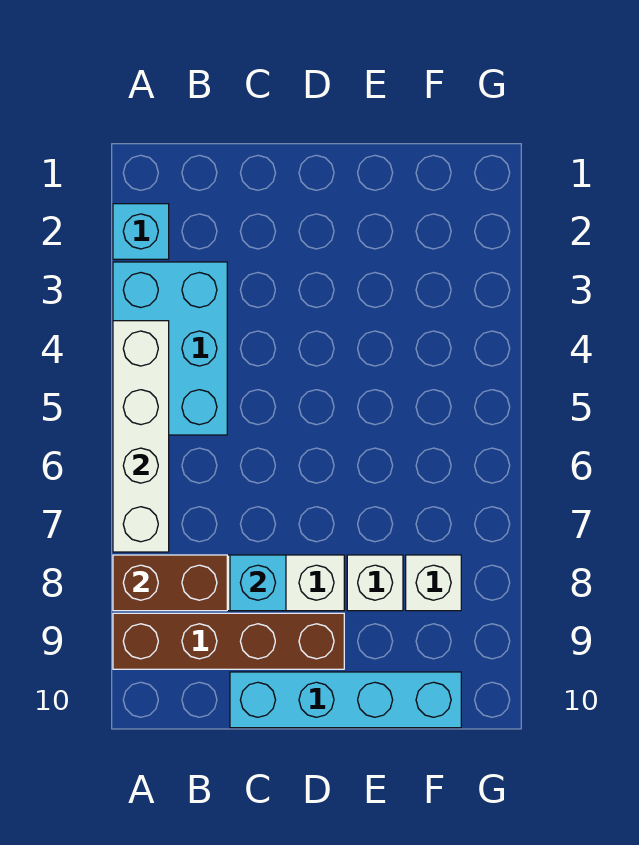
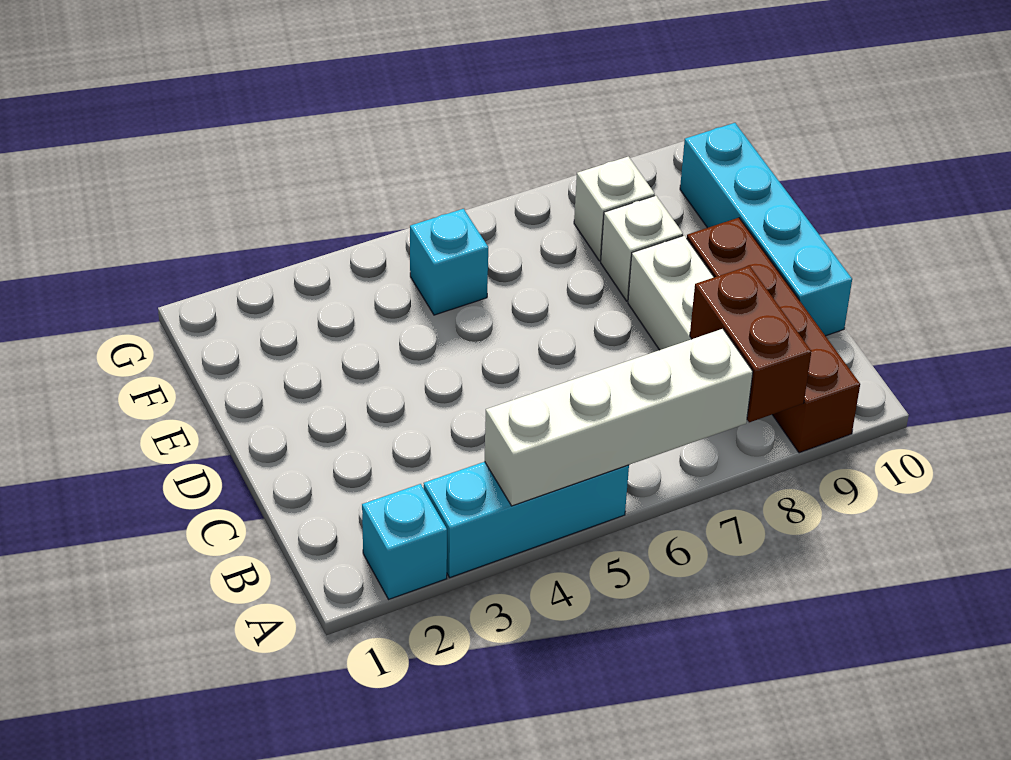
cyan brick A3:B5 level 1 -> cyan brick A3:A5 level 1
cyan brick C8 level 2 -> cyan brick F5 level 1

